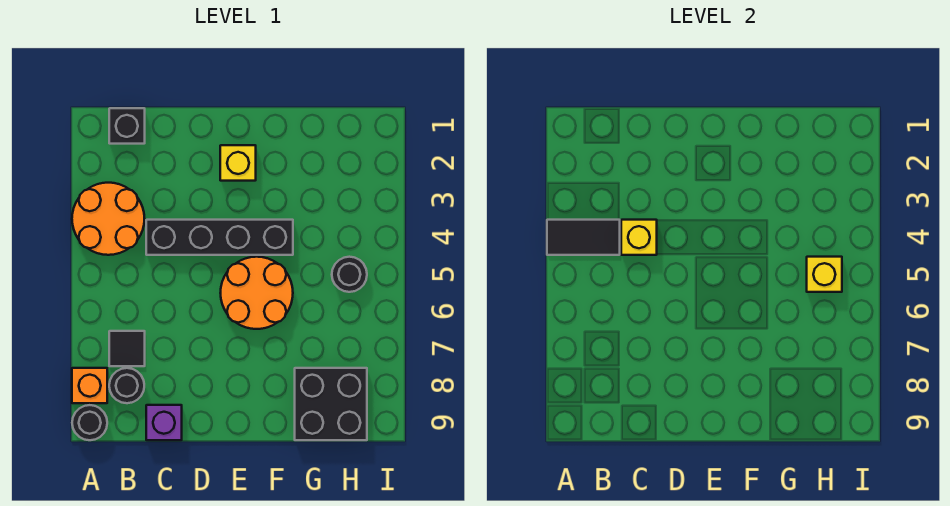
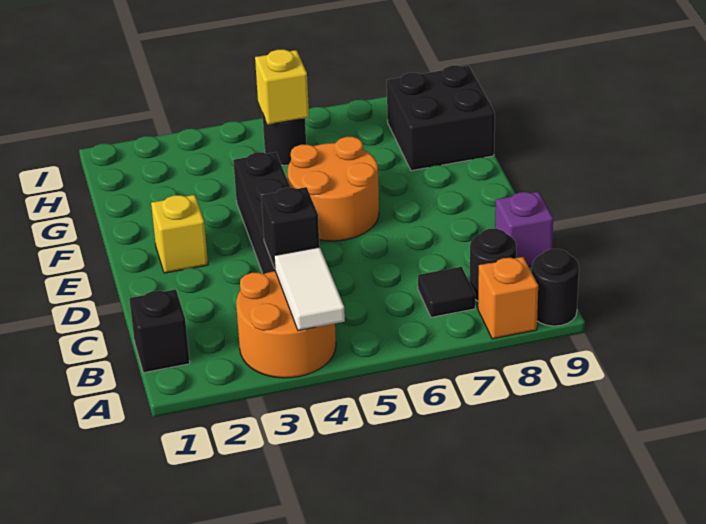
black tile A4:B4 level 2 -> white tile A4:B4 level 2
yellow brick C4 level 2 -> black brick C4 level 2

